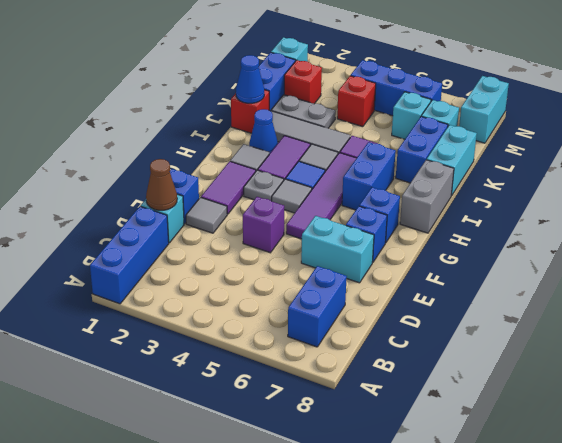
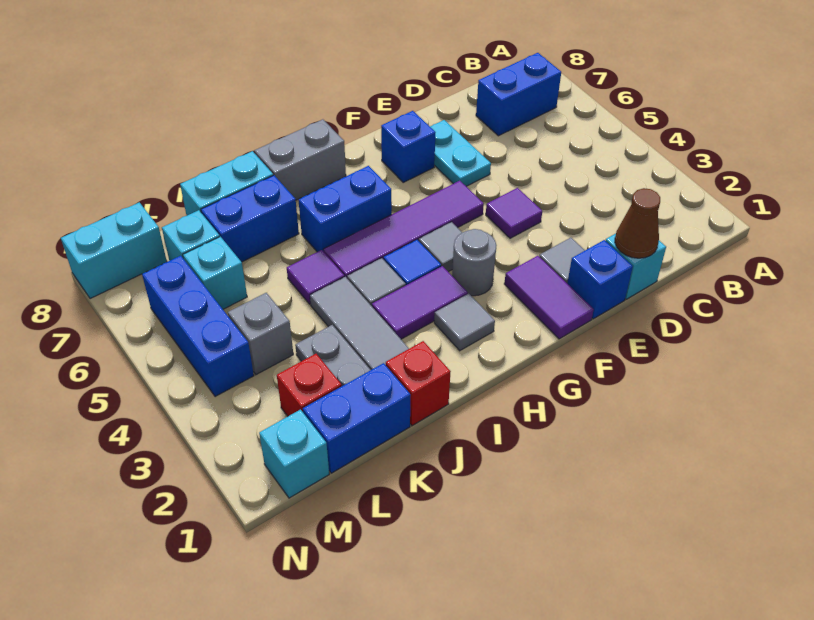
blue brick A1:C1 level 1 -> none
purple brick E4 level 1 -> purple tile E4 level 1
cyan brick E6:E7 level 1 -> cyan plate E6:E7 level 1
purple tile F2:G2 level 1 -> purple tile F1:F2 level 1
grey plate G3 level 1 -> grey round brick G3 level 1
blue brick G7 level 1 -> none
blue cone I2 level 1 -> none
blue cone J1 level 2 -> none
red brick L4 level 1 -> grey brick L4 level 1

